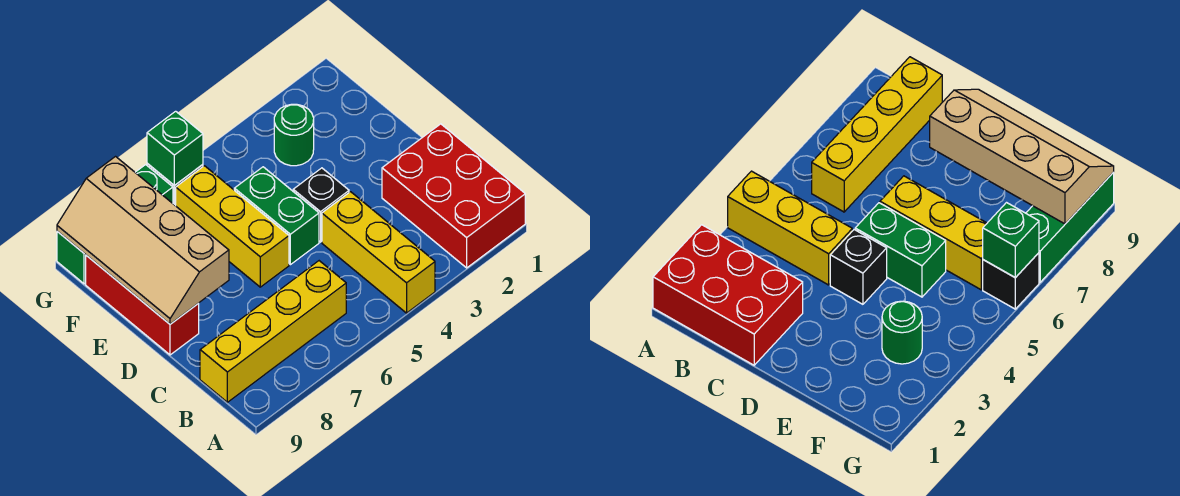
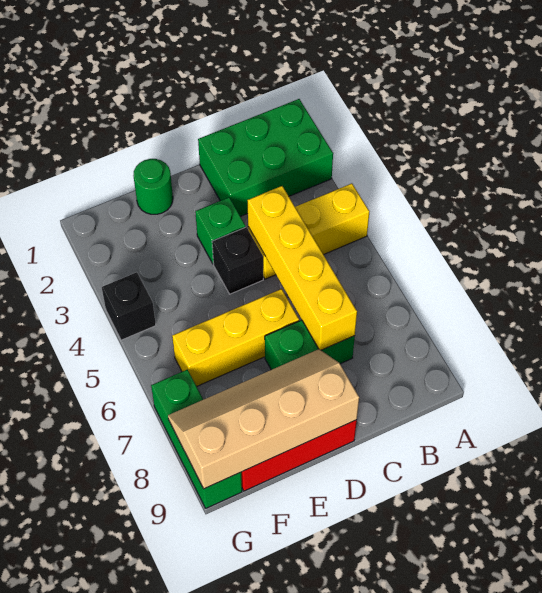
red brick A1:C2 level 1 -> green brick A1:C2 level 1
yellow brick B6:B9 level 1 -> yellow brick C4:C7 level 2
green brick D5:E5 level 1 -> green brick C7:D7 level 1
tan slope D8:G9 level 2 top 8 -> tan slope D8:G9 level 2 top 9
green round brick F3 level 1 -> green round brick E1 level 1
black brick G6 level 1 -> black brick G4 level 1
green brick G6 level 2 -> green brick D3 level 1

